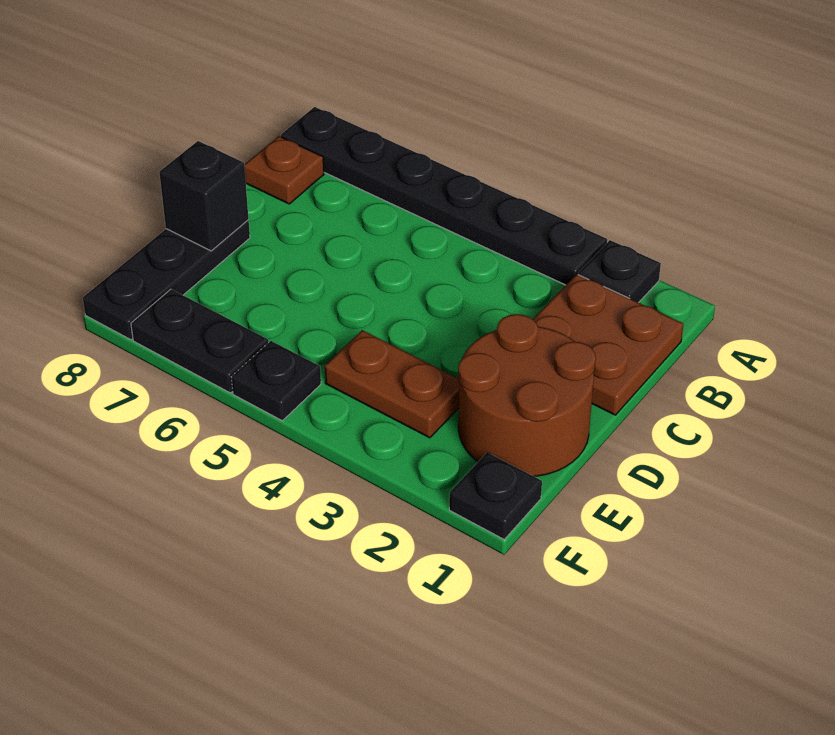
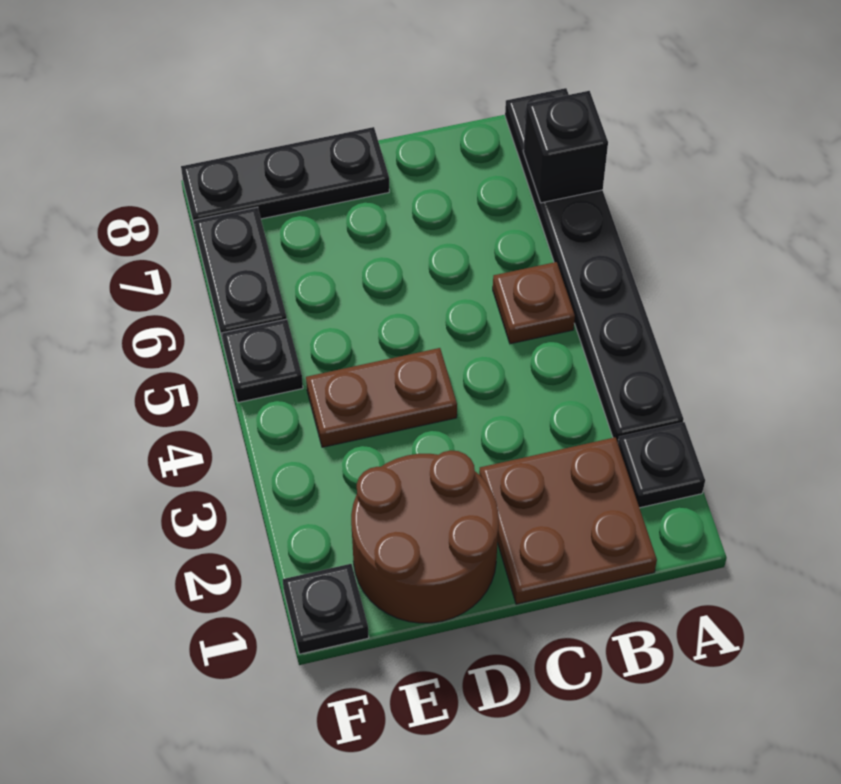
brown plate B8 level 1 -> brown plate B5 level 1
black brick D8 level 2 -> black brick A7 level 2
brown plate E3:E4 level 1 -> brown plate D4:E4 level 1

